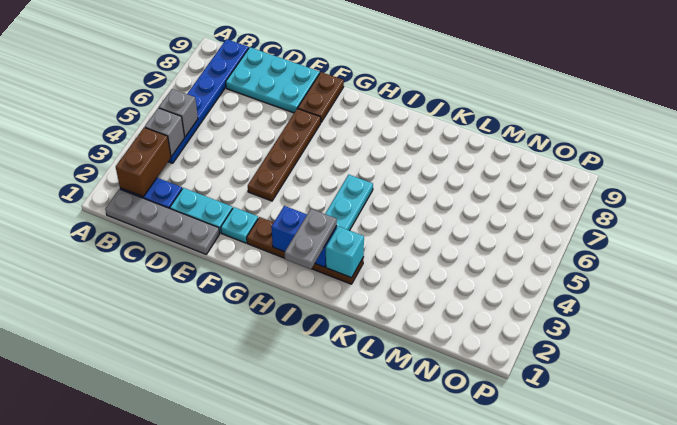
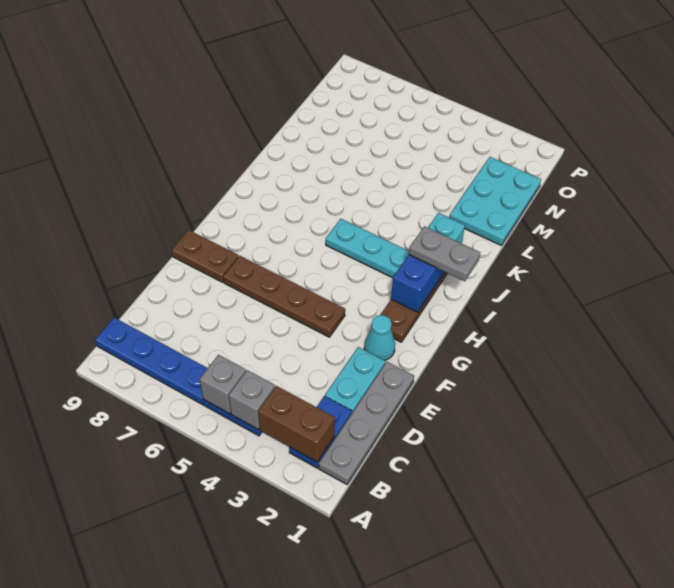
cyan plate C8:E9 level 1 -> cyan plate L1:N2 level 1
cyan plate F2 level 1 -> cyan cone F2 level 1

